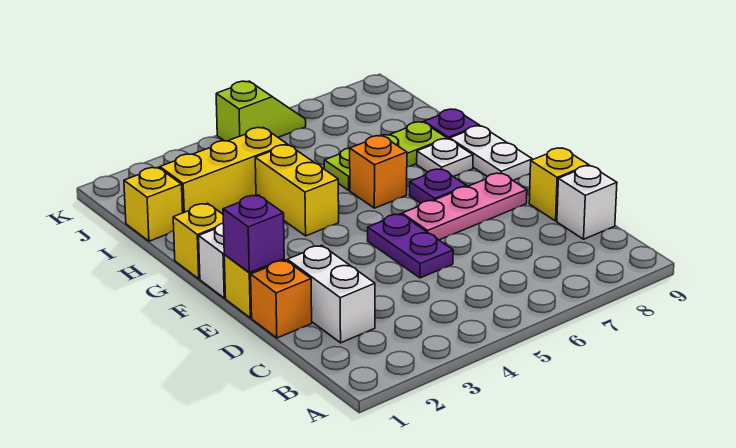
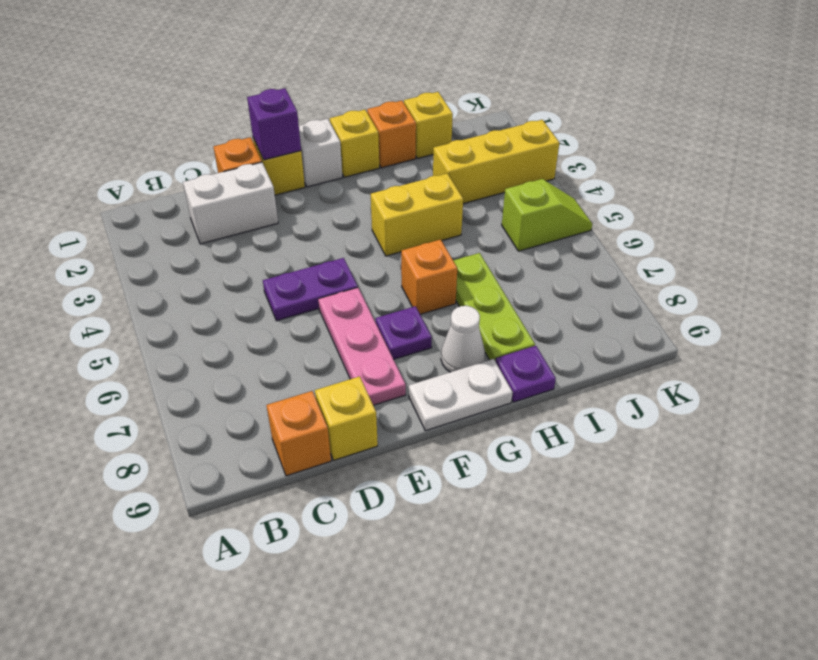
white brick C9 level 1 -> orange brick C9 level 1
white plate G8 level 1 -> white cone G8 level 1
none -> orange brick H1 level 1
yellow brick I2:I4 level 1 -> yellow brick I3:K3 level 1
lime slope K5:K6 level 1 top 5 -> lime slope J5:K5 level 1 top J

